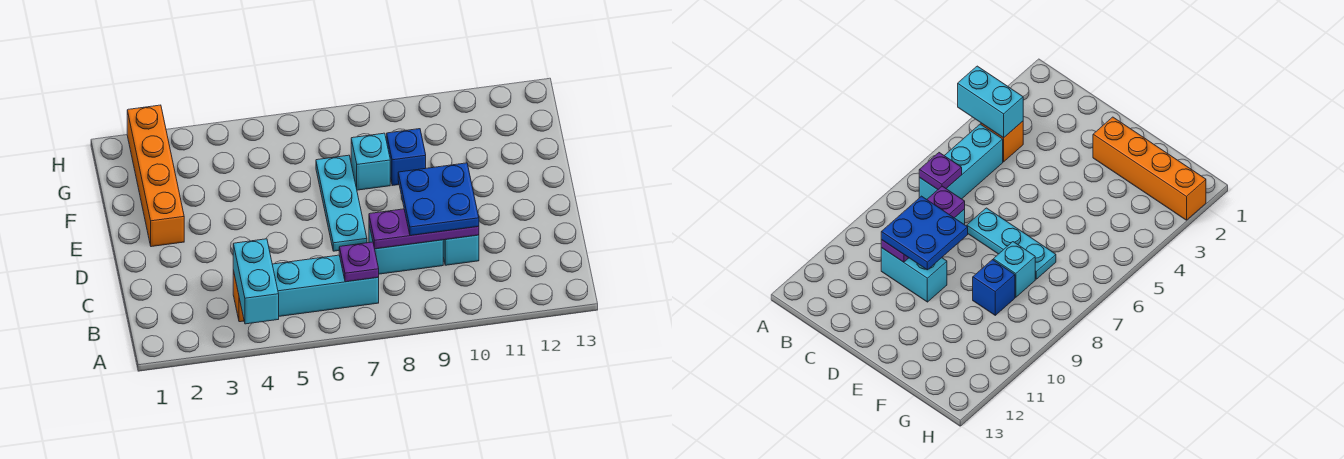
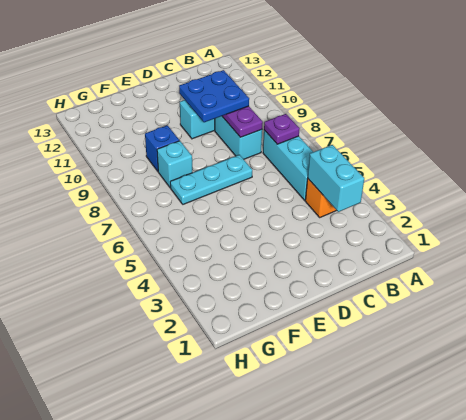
cyan brick A4:B4 level 2 -> cyan brick B3:B4 level 2
orange brick E2:H2 level 1 -> none

